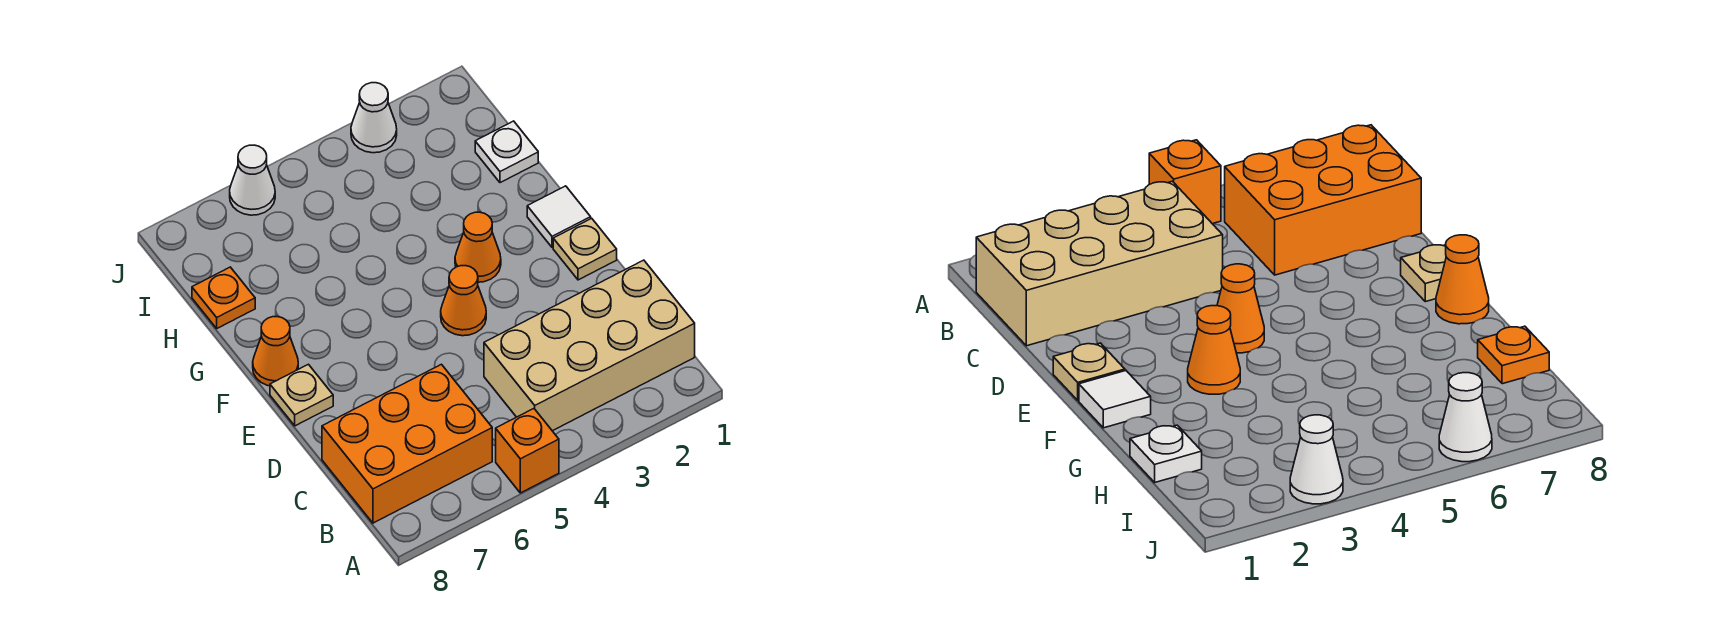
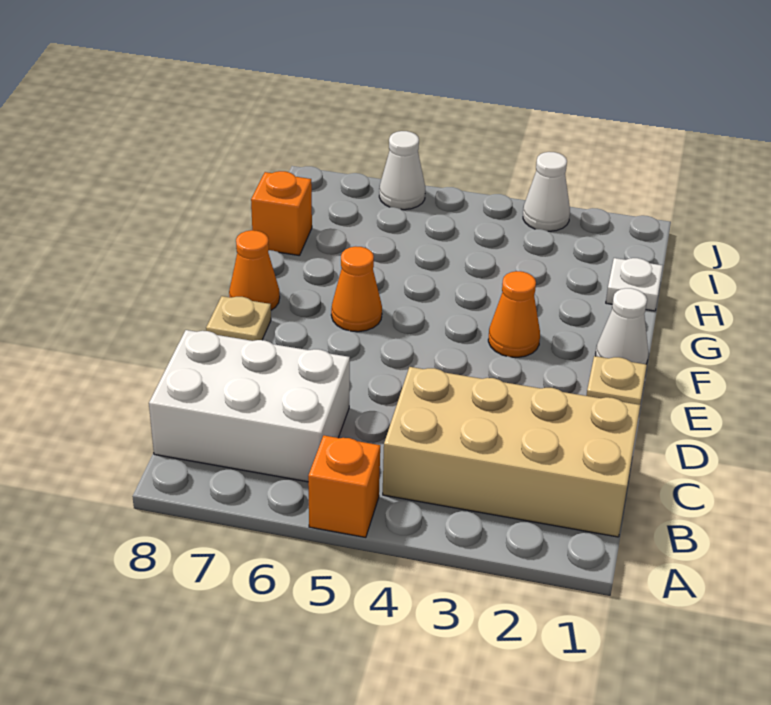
orange brick B6:C8 level 1 -> white brick B6:C8 level 1
orange cone E4 level 1 -> orange cone F6 level 1
white tile F1 level 1 -> white cone F1 level 1
orange plate H8 level 1 -> orange brick H8 level 1

